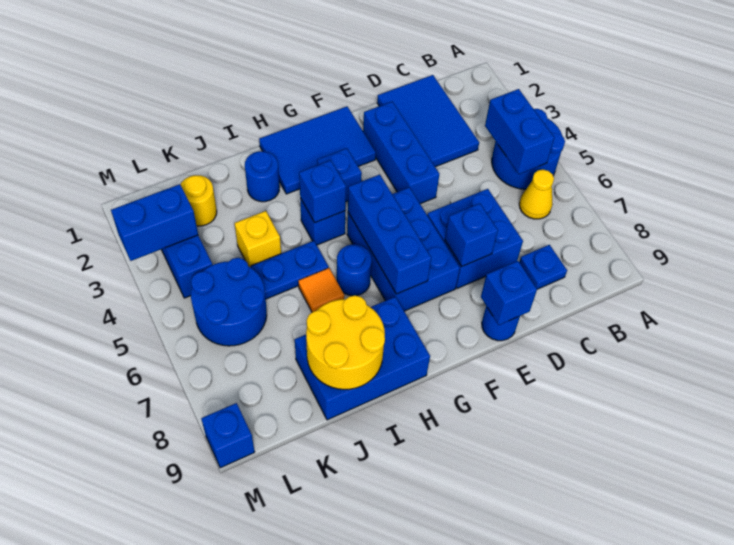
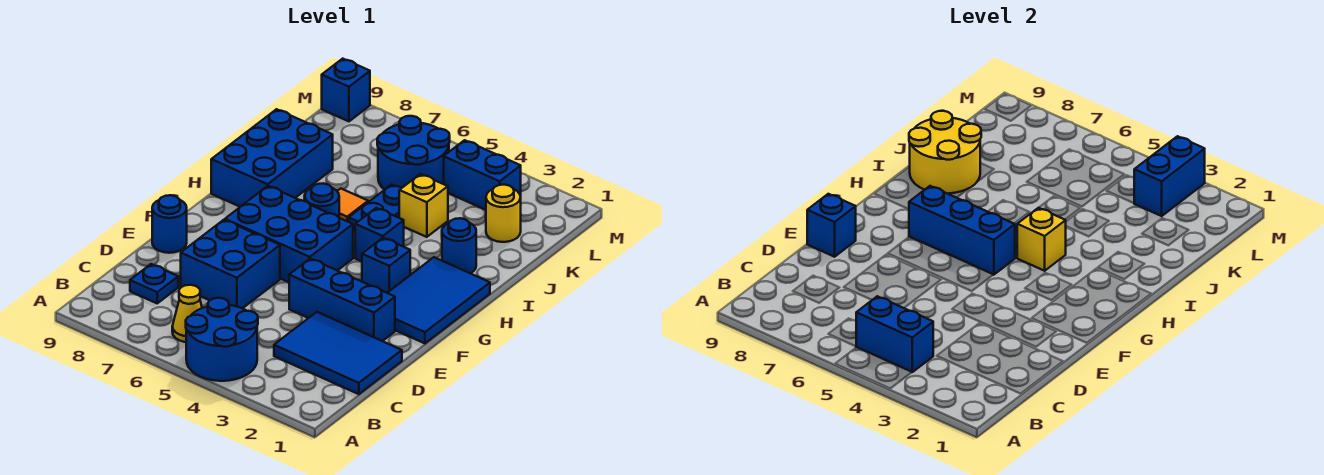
blue brick E7 level 2 -> none
blue brick H4 level 2 -> yellow brick H4 level 2

